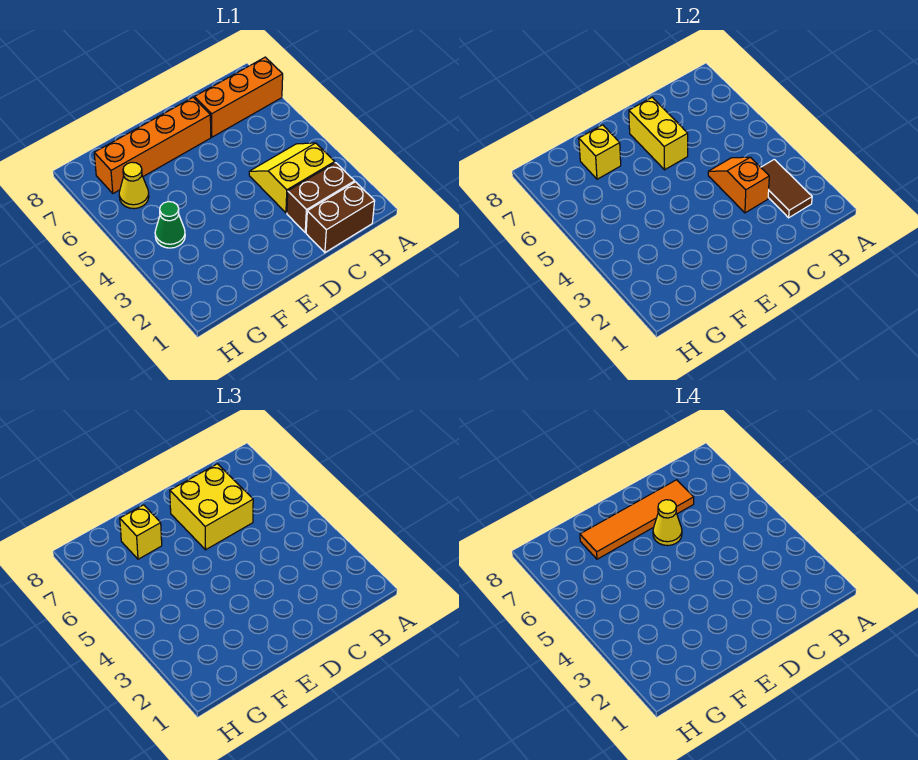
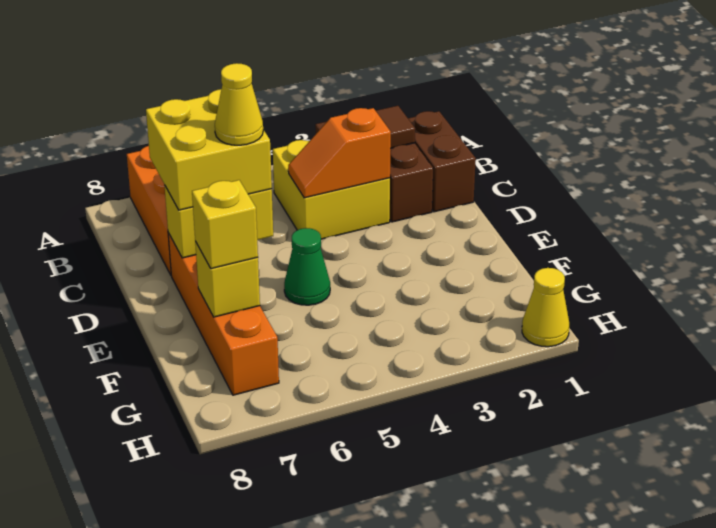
yellow slope B3:C4 level 1 top 3 -> yellow brick B3:C4 level 1
orange tile C7:F7 level 4 -> none
green cone G4 level 1 -> green cone E5 level 1
yellow cone G6 level 1 -> yellow cone H1 level 1

